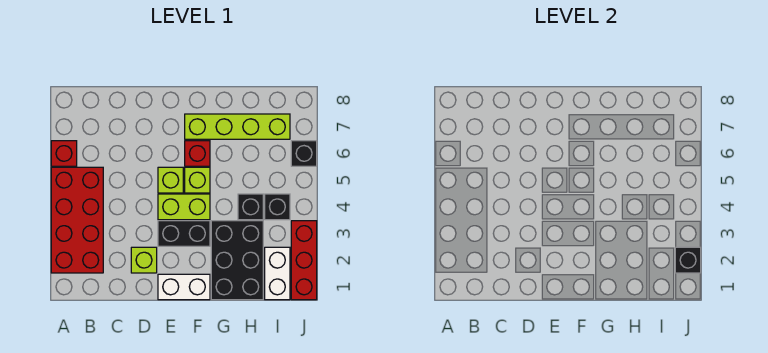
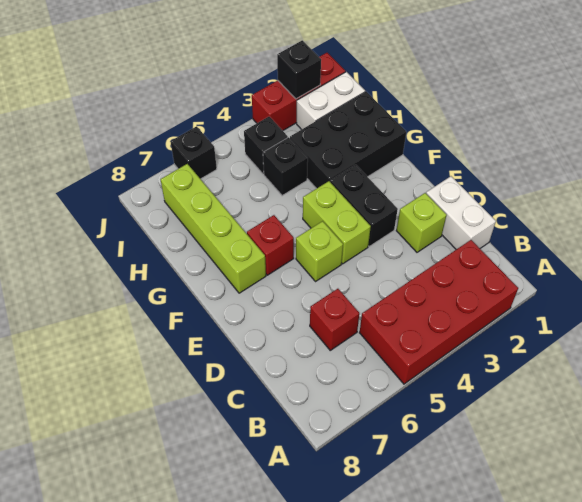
red brick A6 level 1 -> red brick C6 level 1
white brick E1:F1 level 1 -> white brick C1:D1 level 1
lime brick F5 level 1 -> none

